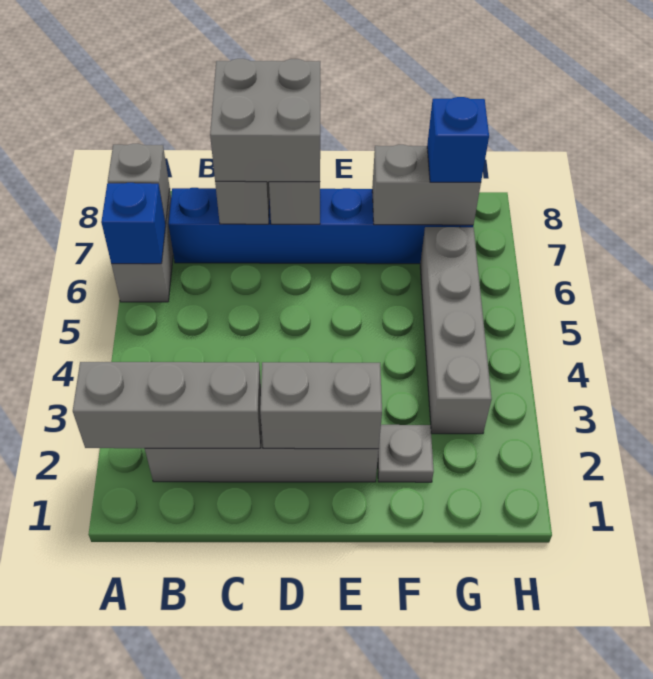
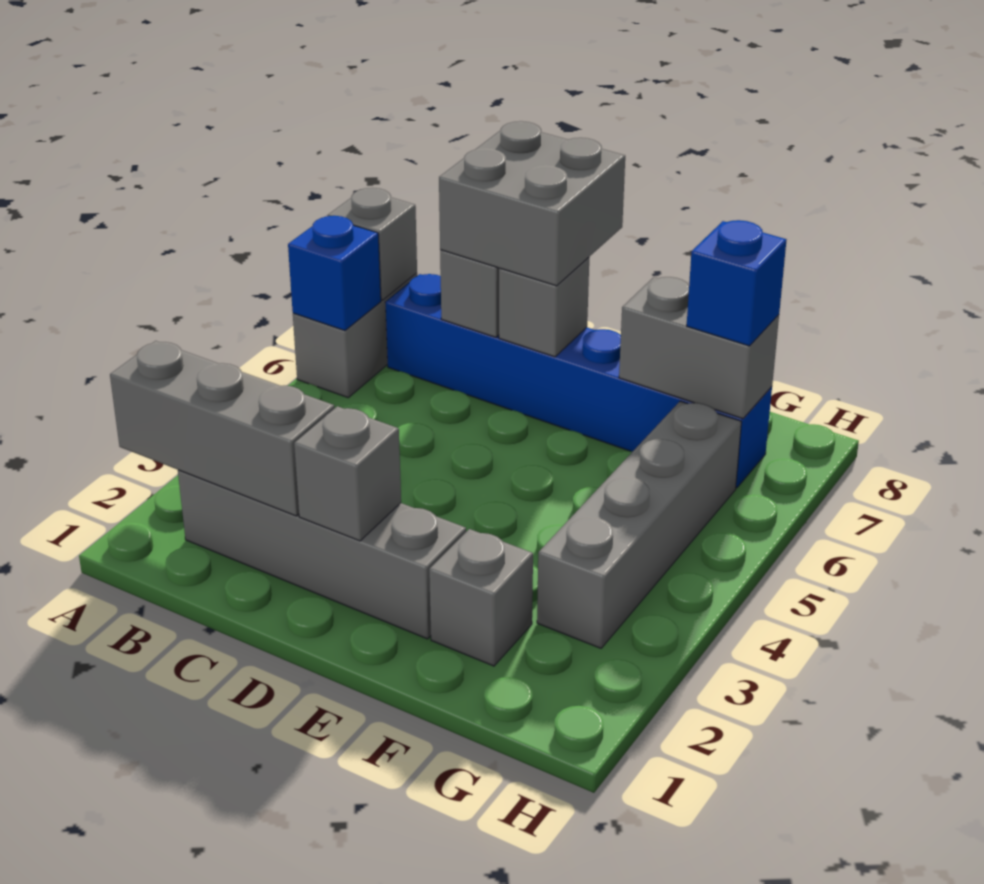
grey brick D2:E2 level 2 -> grey brick D2 level 2
grey plate F2 level 1 -> grey brick F2 level 1

